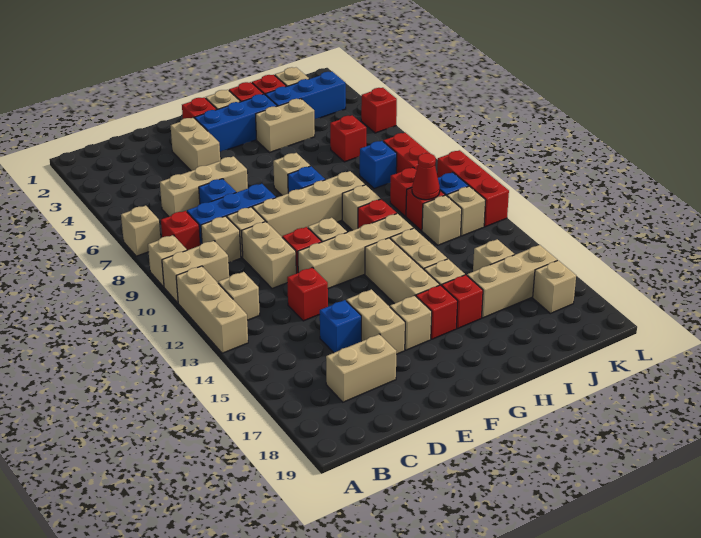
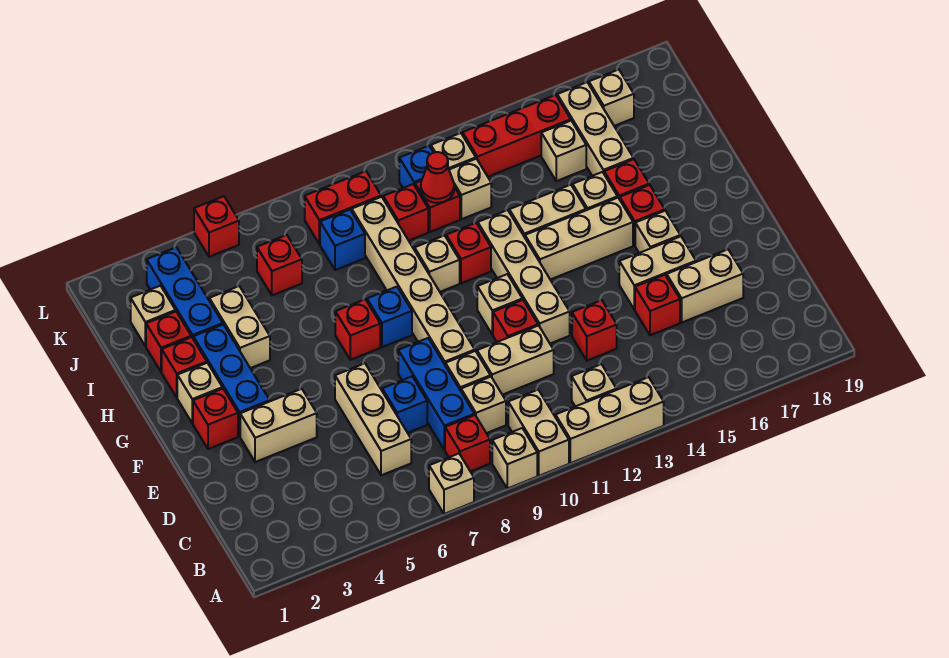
tan brick C17:D17 level 1 -> tan brick D16:D17 level 1
blue brick D15 level 1 -> red brick D15 level 1
tan brick E9:H9 level 1 -> tan brick E9:J9 level 1
tan brick G7 level 1 -> red brick G7 level 1
red brick L10:L12 level 1 -> red brick K13:K15 level 1

